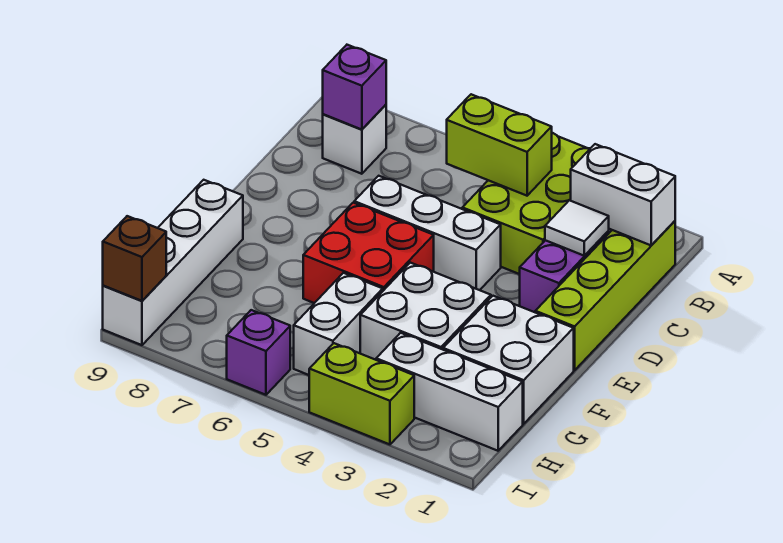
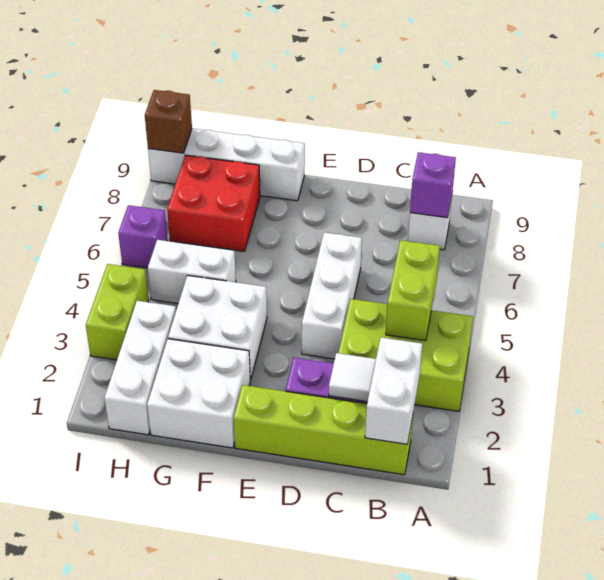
red brick E5:F6 level 1 -> red brick G7:H8 level 1

